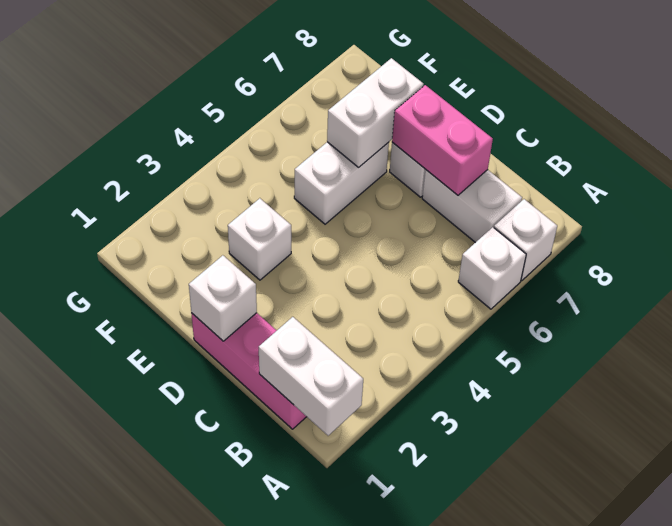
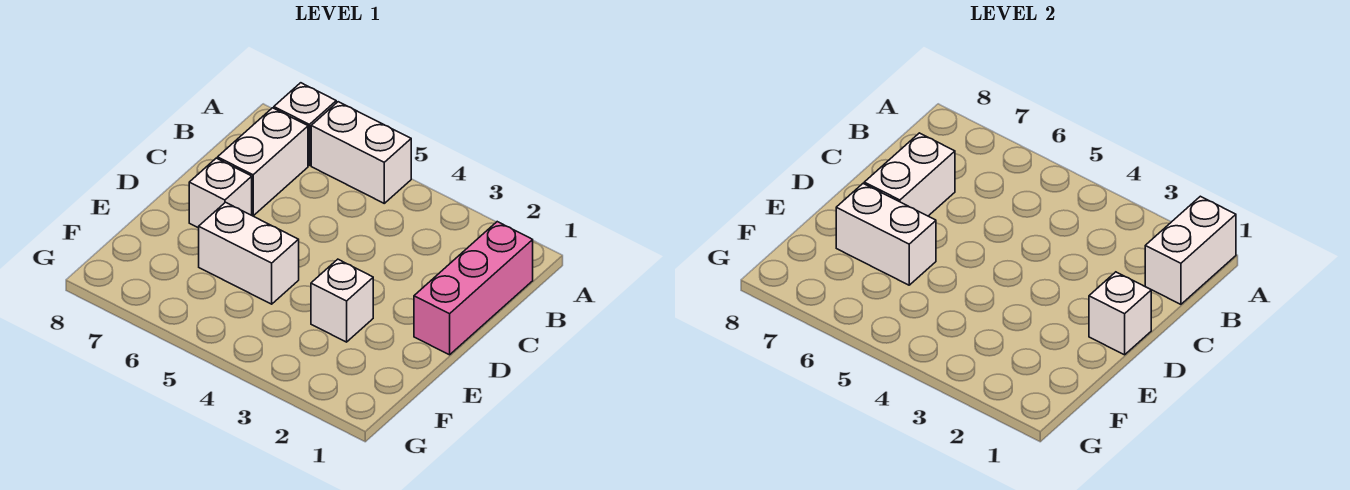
white brick A6 level 1 -> white brick A5:A6 level 1
pink brick C7:D7 level 2 -> white brick C7:D7 level 2

